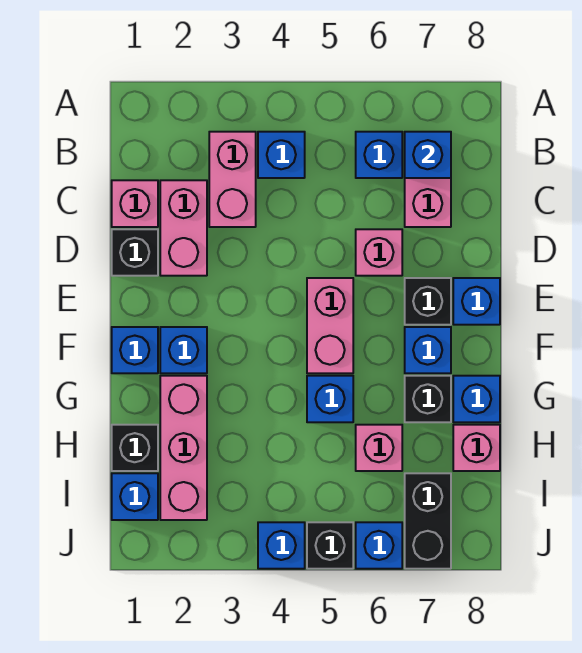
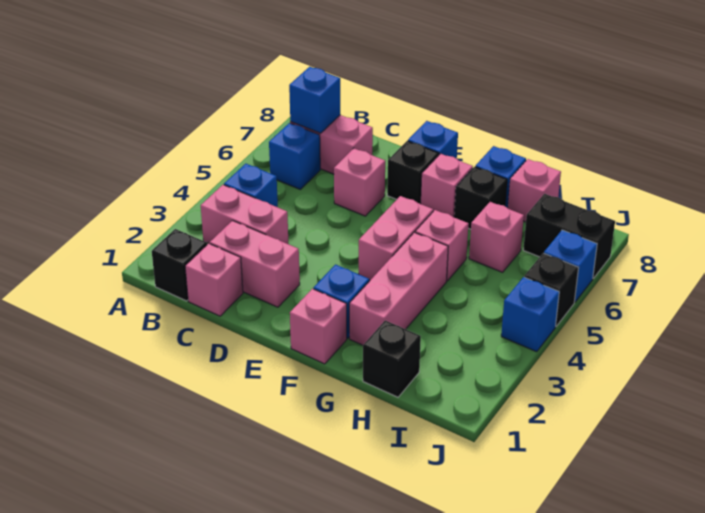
black brick D1 level 1 -> black brick B1 level 1
pink brick E5:F5 level 1 -> pink brick F4:F5 level 1
blue brick F1 level 1 -> pink brick F1 level 1
blue brick F7 level 1 -> pink brick F7 level 1
pink brick G2:I2 level 1 -> pink brick G2:G4 level 1
blue brick G5 level 1 -> pink brick G5 level 1
blue brick I1 level 1 -> none

